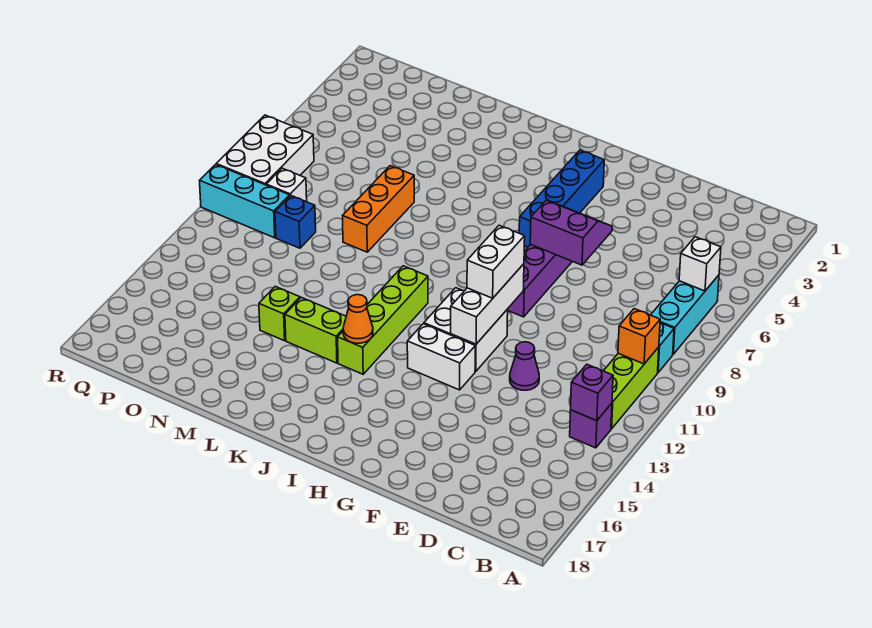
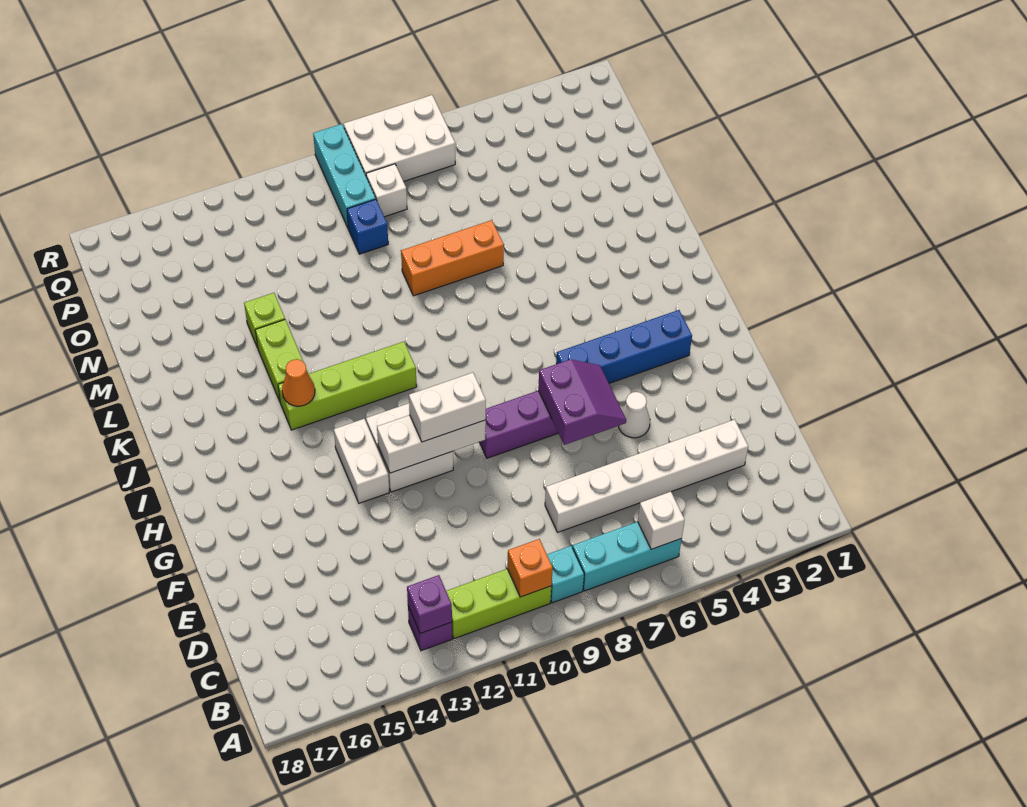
none -> white brick D3:D8 level 1
purple cone E12 level 1 -> none
none -> white cone F5 level 1

